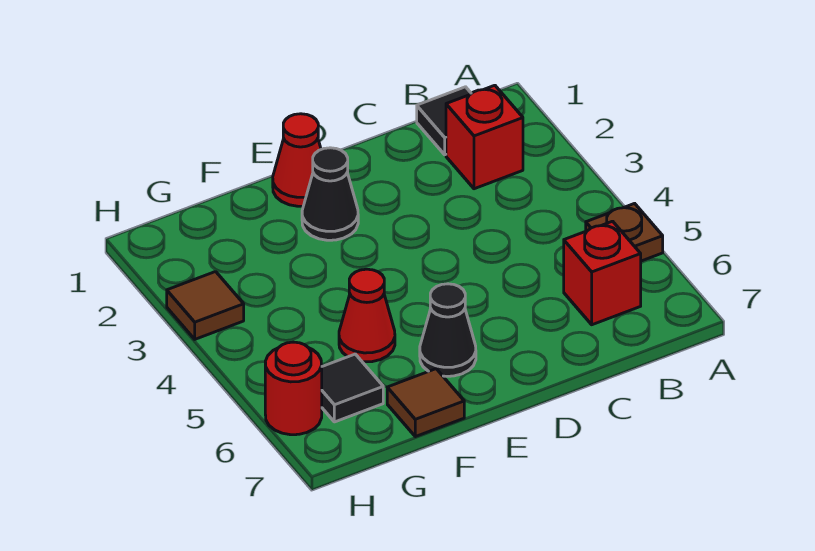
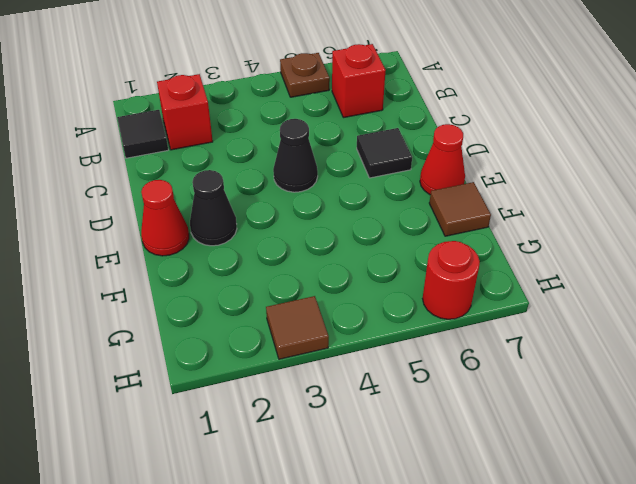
black cone E6 level 1 -> black cone D4 level 1
red cone F5 level 1 -> red cone E7 level 1
black tile G6 level 1 -> black tile D6 level 1

